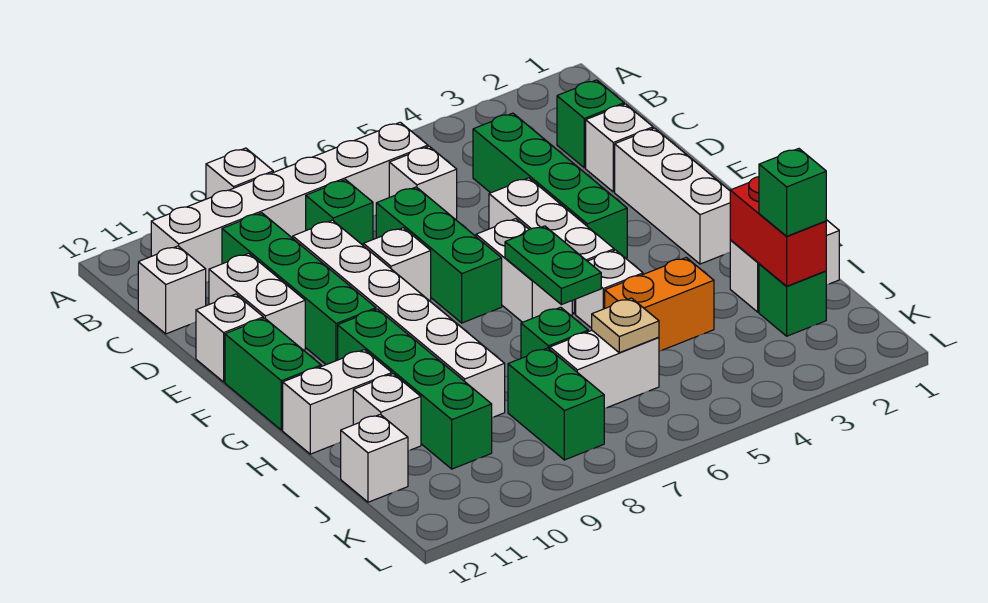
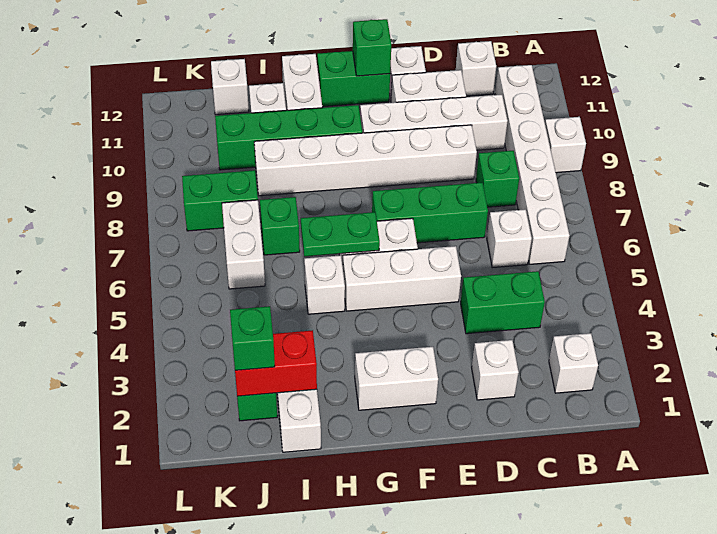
green brick C2 level 1 -> green brick F12 level 2
green brick C4:F4 level 1 -> green brick C4:D4 level 1
green brick C10:F10 level 1 -> white brick C10:F10 level 1
white brick E2:G2 level 1 -> white brick F2:G2 level 1
white brick E8 level 1 -> white brick B2 level 1
orange brick I4:I5 level 1 -> none
tan plate J6 level 2 -> none

